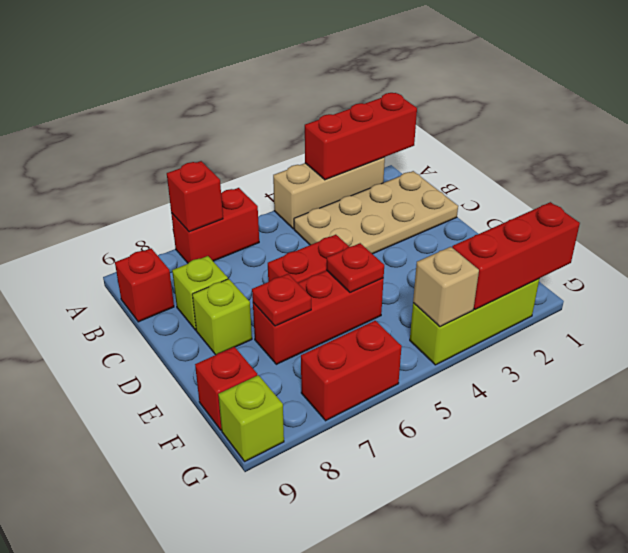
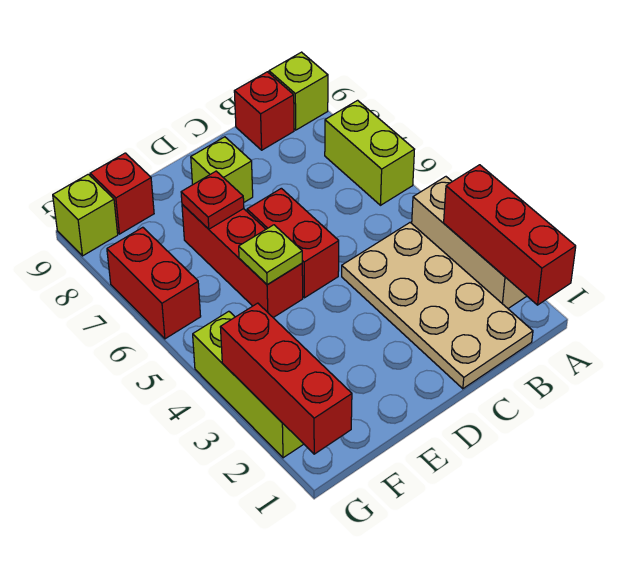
red brick A6:A7 level 1 -> lime brick A6:A7 level 1
red brick A7 level 2 -> none
lime brick C8 level 1 -> lime brick A9 level 1
red plate E5 level 2 -> lime plate E5 level 2
tan brick G4 level 2 -> none

